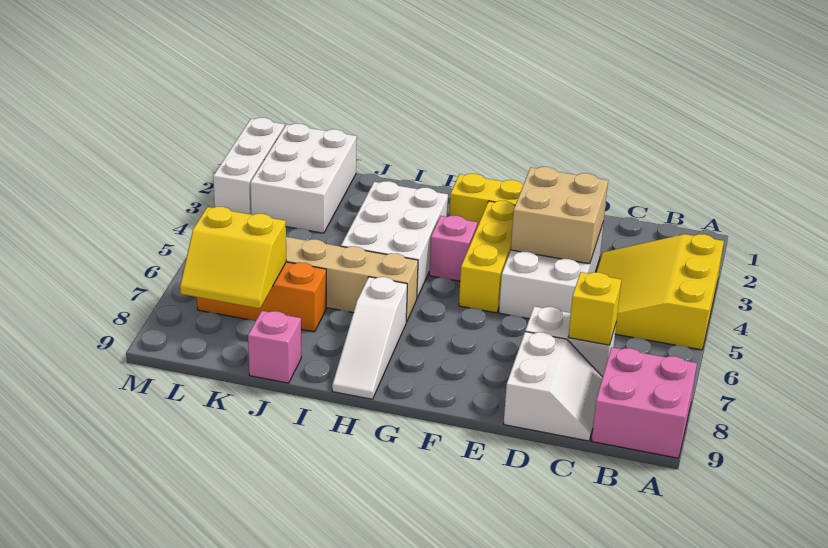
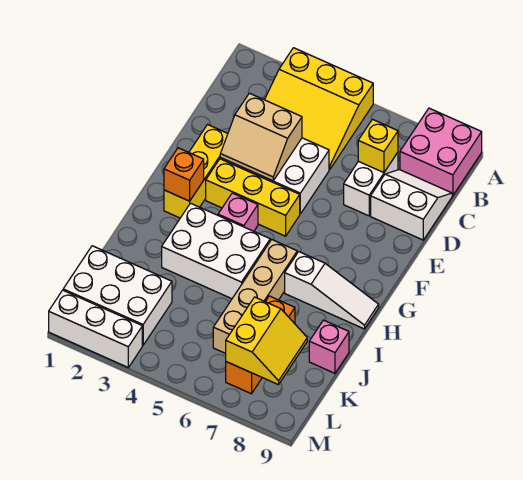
tan brick D3:E4 level 2 -> tan slope D3:E4 level 2 top D
none -> orange brick G2 level 2

